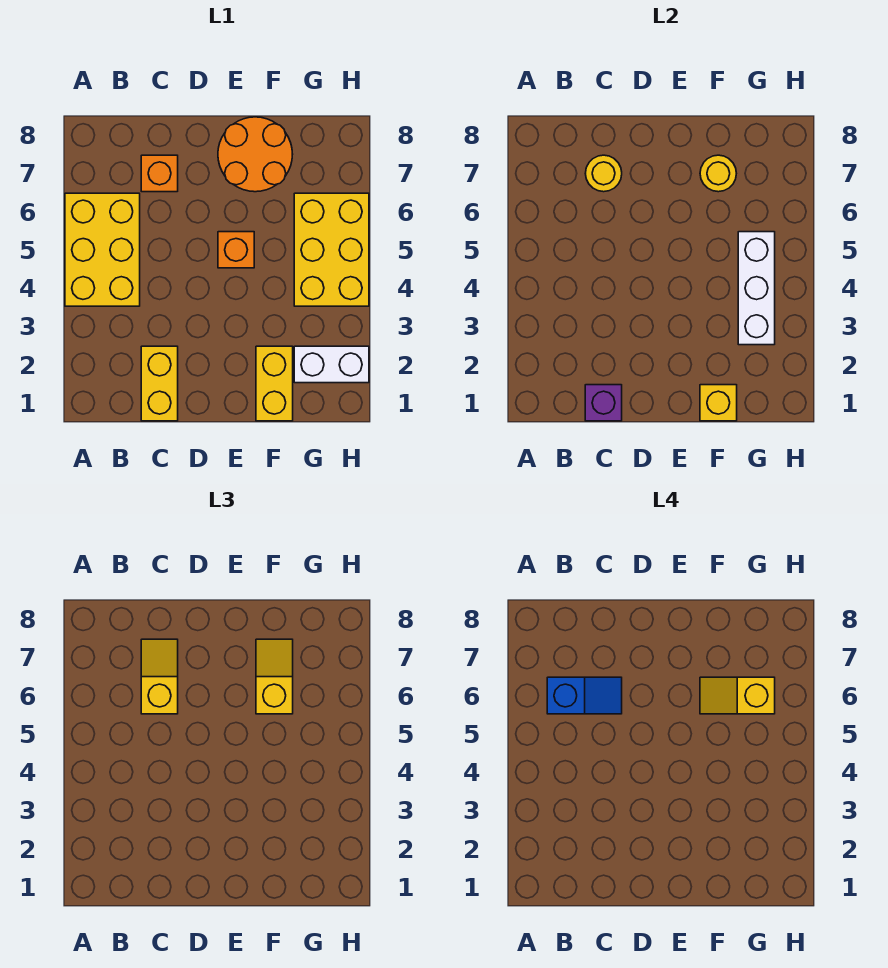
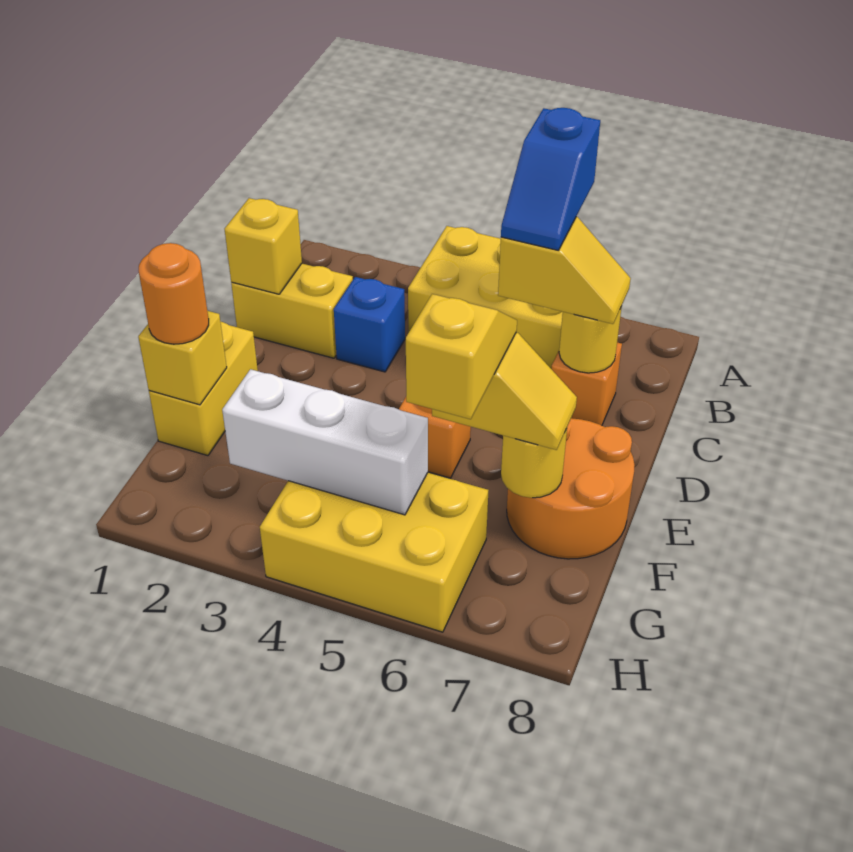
purple brick C1 level 2 -> yellow brick C1 level 2
none -> blue brick C3 level 1
yellow brick F1:F2 level 1 -> yellow brick E1:F1 level 1
none -> orange round brick F1 level 3
white brick G2:H2 level 1 -> none

